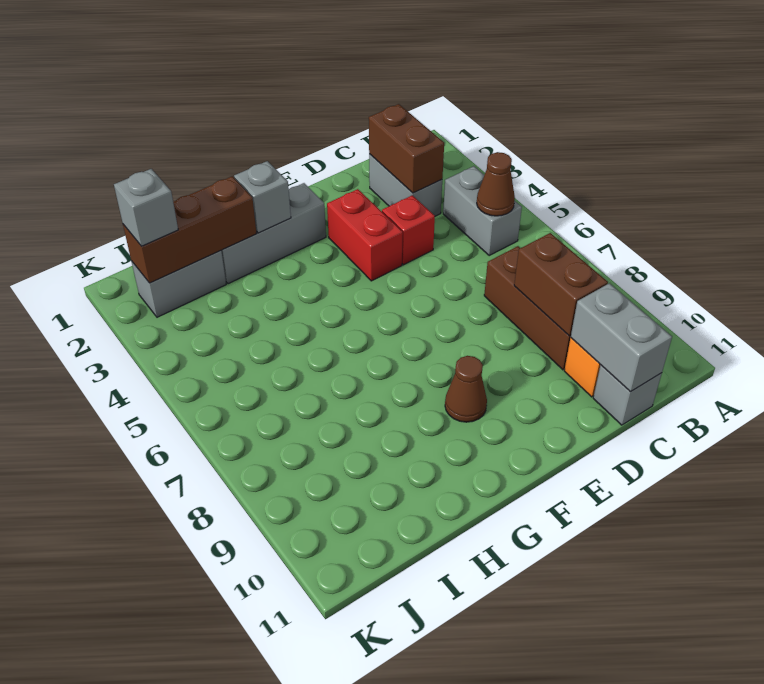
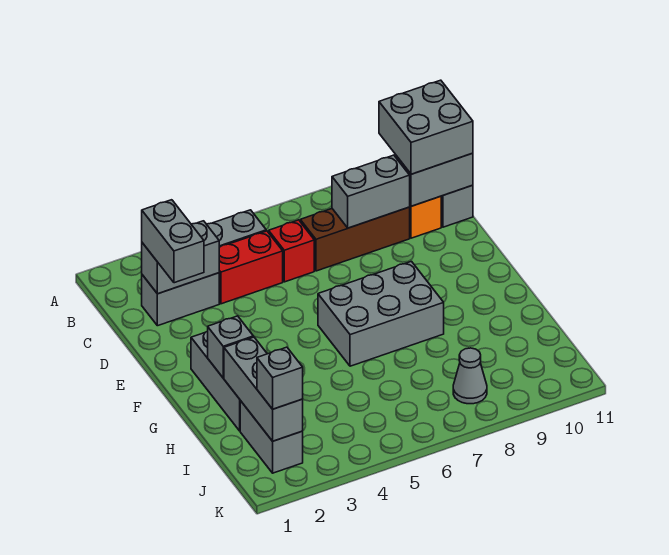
brown cone B5 level 2 -> none
none -> grey brick B10:C11 level 3
brown brick C2:C3 level 2 -> grey brick C2:C3 level 2
none -> grey brick C2:D2 level 3
brown brick C8:C9 level 2 -> grey brick C8:C9 level 2
red brick D4 level 1 -> red brick C6 level 1
red brick E3:E4 level 1 -> red brick C4:C5 level 1
none -> grey brick F6:G8 level 1
brown cone F9 level 1 -> none
brown brick H2:J2 level 2 -> grey brick H2:J2 level 2
none -> grey cone J8 level 1

